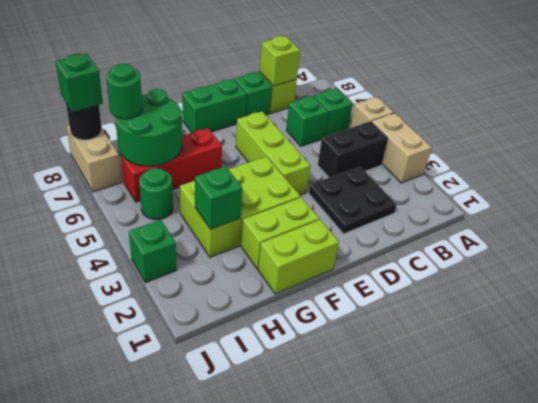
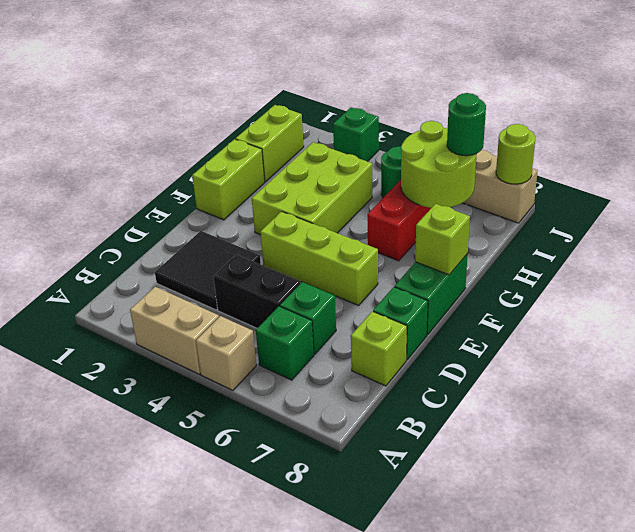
black brick B4:C4 level 1 -> black brick C4:C5 level 1
black plate C2:D3 level 1 -> black tile C2:D3 level 1
lime brick C8 level 2 -> lime brick F8 level 2
lime brick F2:G2 level 1 -> lime brick H1:I1 level 1
green brick H3 level 2 -> none
green round brick H6:I7 level 2 -> lime round brick H6:I7 level 2
black round brick J8 level 2 -> lime round brick J8 level 2
green brick J8 level 3 -> none

